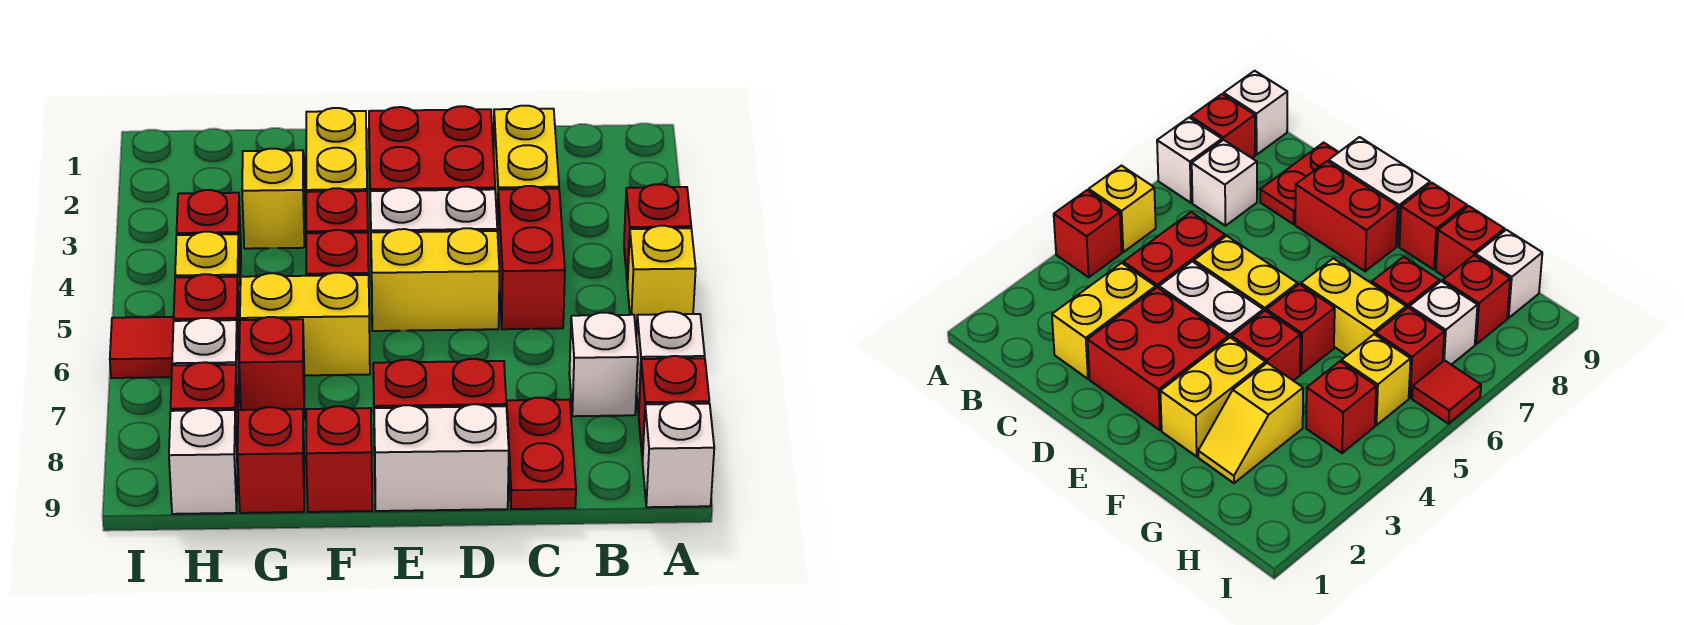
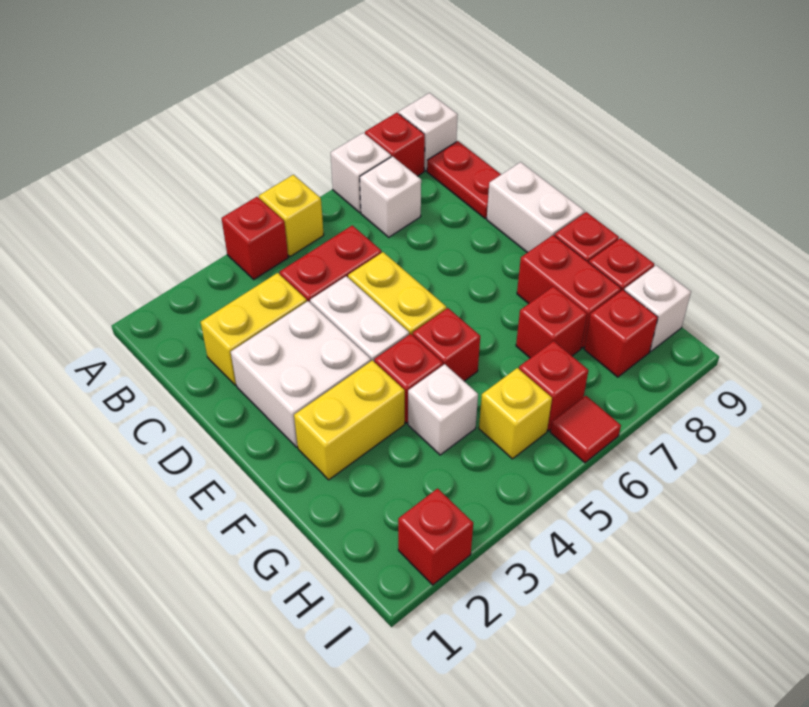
red plate C8:C9 level 1 -> red plate B9:C9 level 1
red brick D2:E3 level 1 -> white brick D2:E3 level 1
red brick D8:E8 level 1 -> red brick F8:G8 level 1
yellow brick F6:G6 level 1 -> none
yellow slope G2:G3 level 1 top 3 -> none
red brick H4 level 1 -> red brick I2 level 1
white brick H7 level 1 -> white brick G4 level 1

